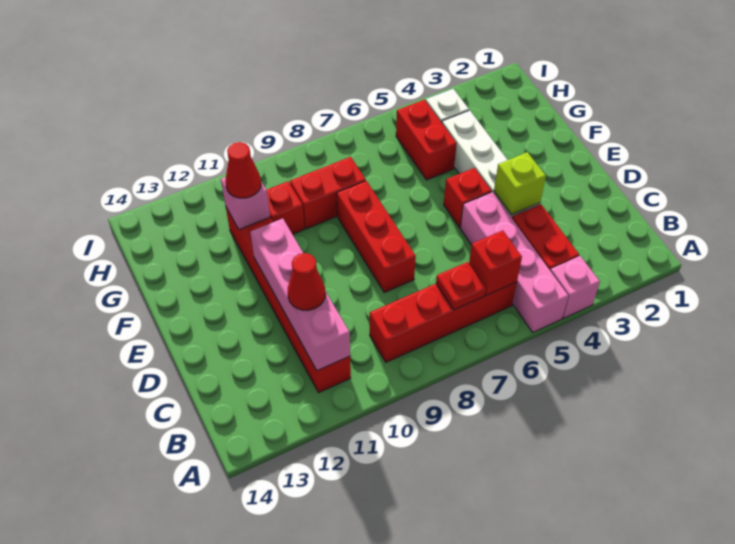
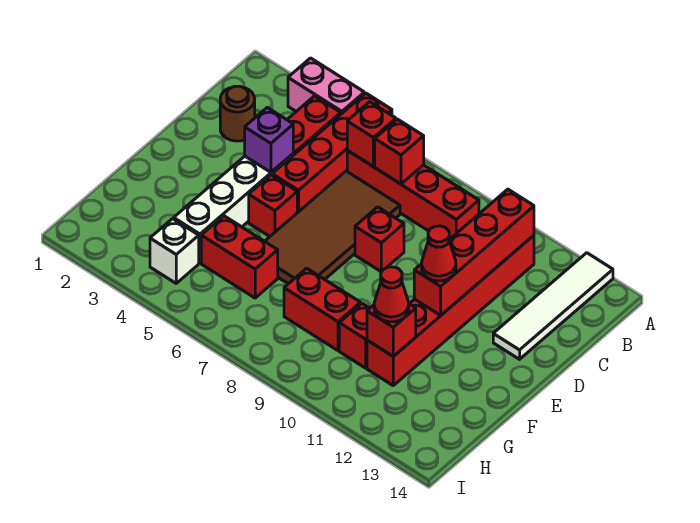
pink brick A4 level 1 -> pink brick A3:A4 level 1
pink brick A5:D5 level 1 -> red brick A5:D5 level 1
none -> white tile A13:D13 level 1
red plate B7 level 2 -> red brick B7 level 2
pink brick B11:E11 level 2 -> red brick B11:E11 level 2
none -> brown round brick C2 level 1
none -> brown tile C6:F7 level 1
red cone C11 level 3 -> red cone E11 level 3
lime brick D4 level 2 -> purple brick D4 level 2
red brick D8:F8 level 1 -> red brick D8 level 1
red brick G5:H5 level 1 -> red brick G5:G6 level 1
pink brick G11 level 2 -> red brick G11 level 2

